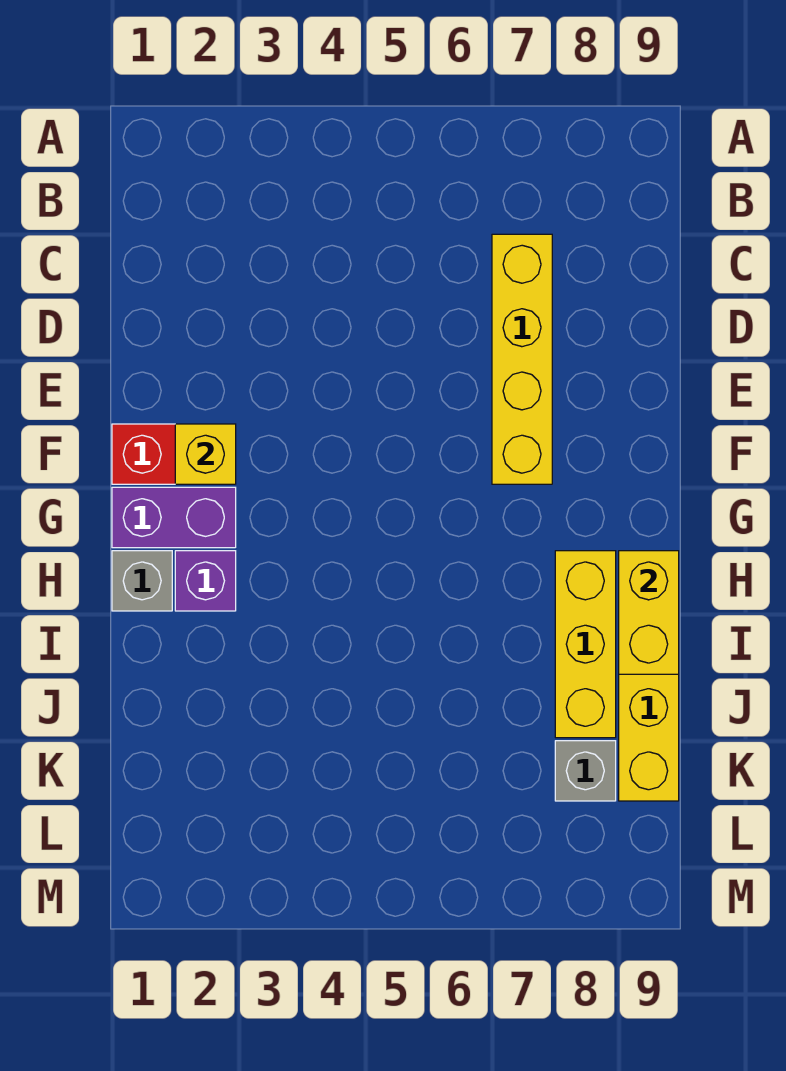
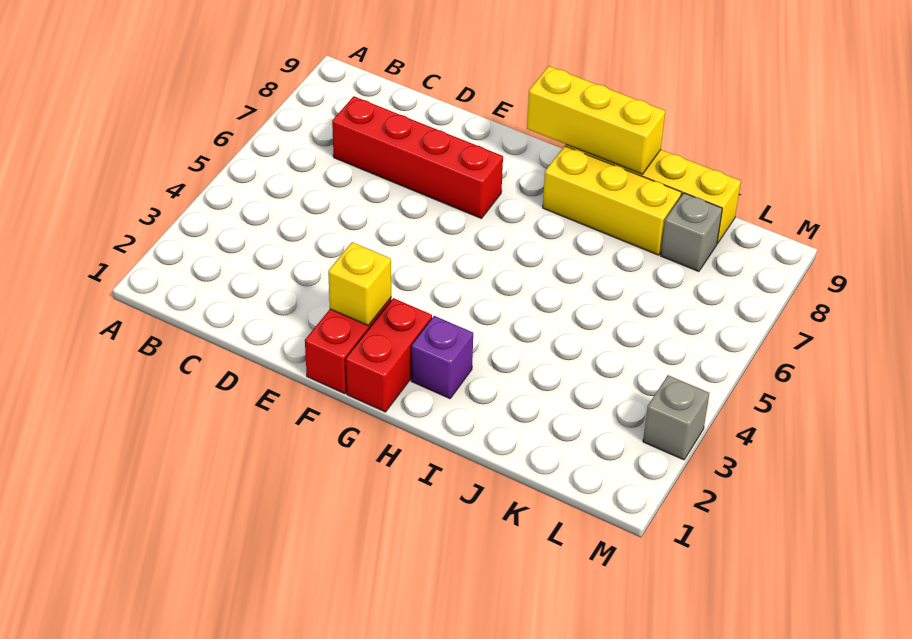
yellow brick C7:F7 level 1 -> red brick C7:F7 level 1
purple brick G1:G2 level 1 -> red brick G1:G2 level 1
grey brick H1 level 1 -> grey brick M3 level 1
yellow brick H9:I9 level 2 -> yellow brick G9:I9 level 2

